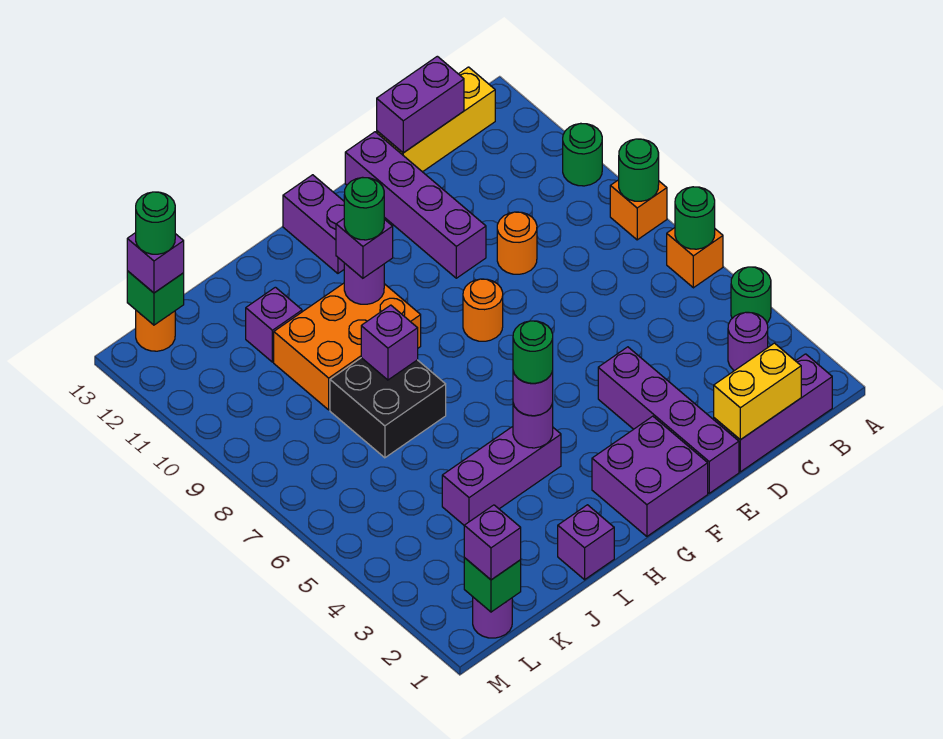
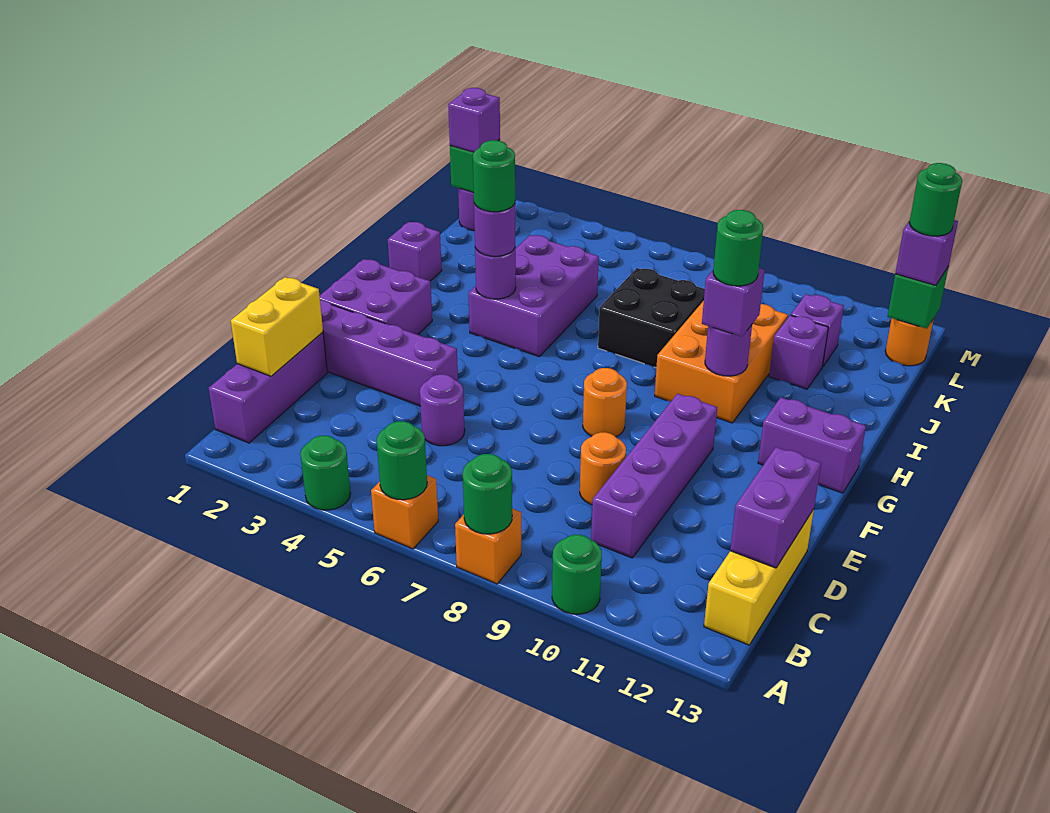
purple round brick B3 level 1 -> purple round brick D5 level 1
purple brick E10:E13 level 1 -> purple brick C10:F10 level 1
purple brick H4:J4 level 1 -> purple brick H4:J5 level 1
purple brick I8 level 2 -> purple brick K11 level 1

